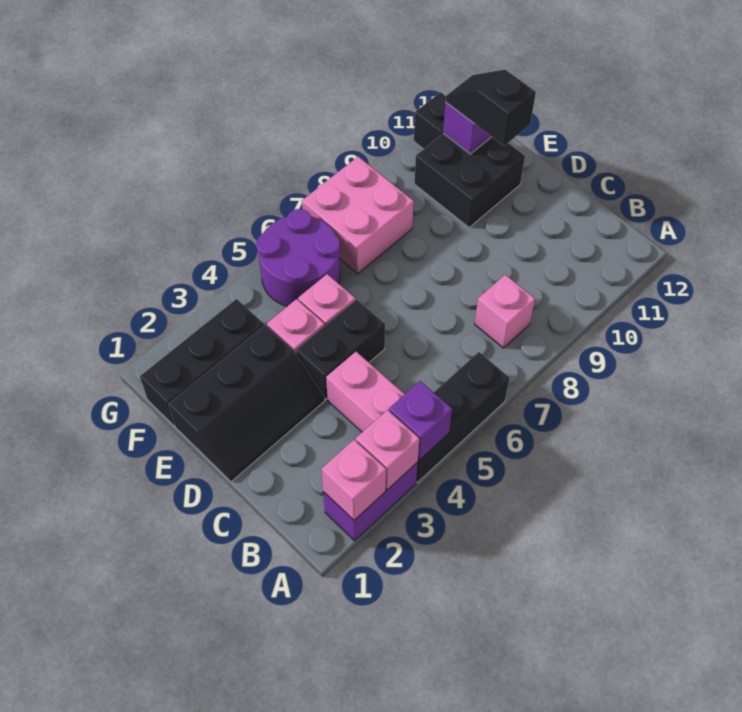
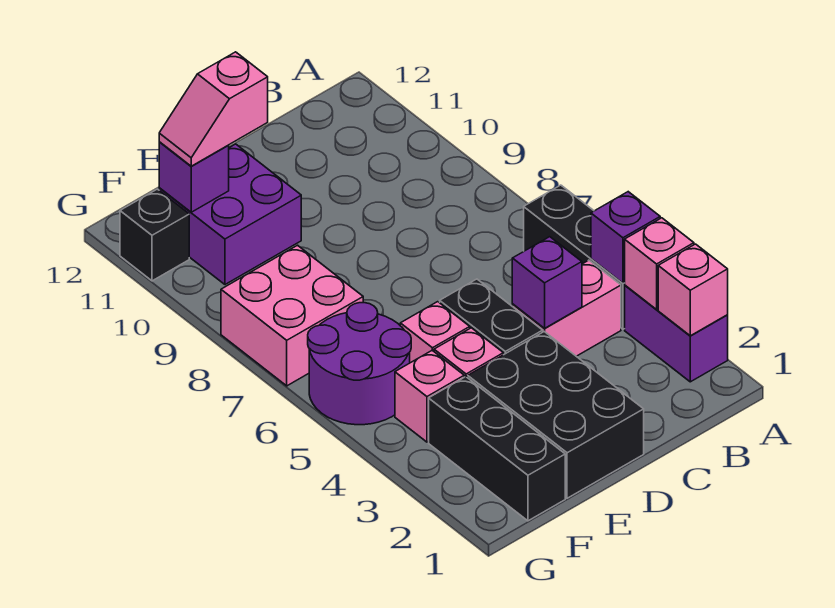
pink brick B8 level 1 -> pink brick F4 level 1
none -> purple brick C4 level 2
black slope D1:E3 level 1 top E -> black brick D1:E3 level 1
black brick E10:F11 level 1 -> purple brick E10:F11 level 1
black slope E11:F11 level 3 top E -> pink slope E11:F11 level 3 top E

